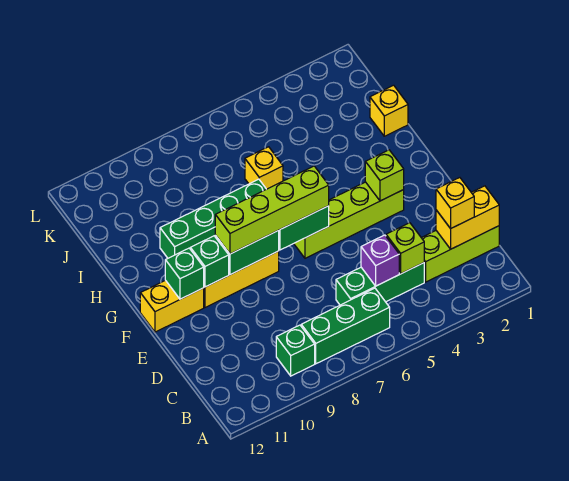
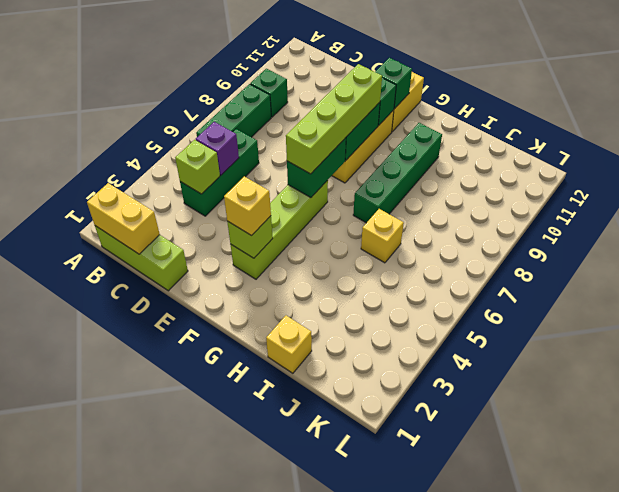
lime brick C1:C3 level 1 -> lime brick B1:D1 level 1
yellow brick C1:C2 level 2 -> yellow brick B1:C1 level 2
yellow brick C2 level 3 -> yellow brick F3 level 3

